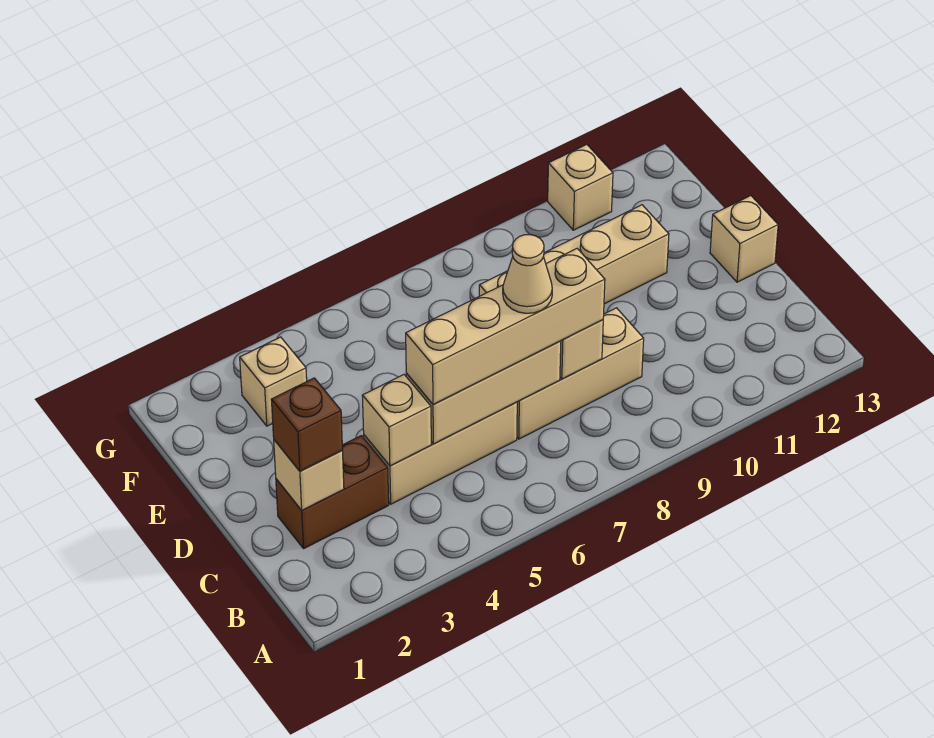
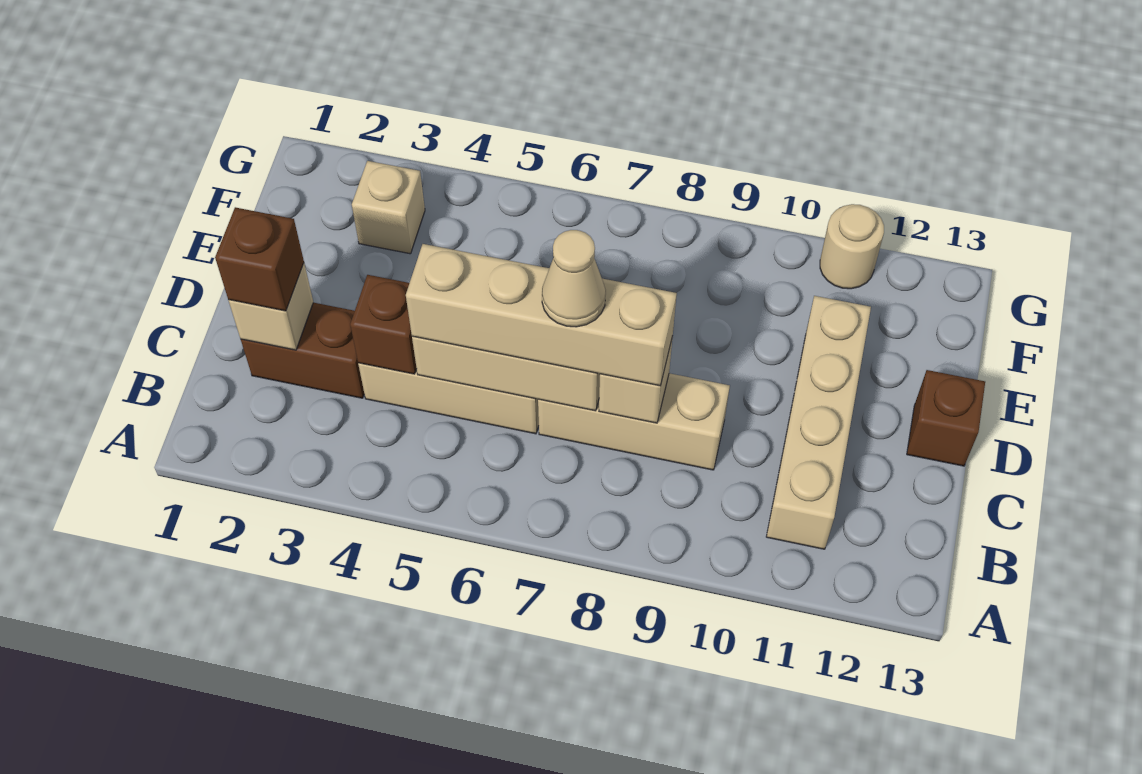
tan brick C4 level 2 -> brown brick C4 level 2
tan brick D13 level 1 -> brown brick D13 level 1
tan brick E8:E11 level 1 -> tan brick B11:E11 level 1
tan brick G11 level 1 -> tan round brick G11 level 1

